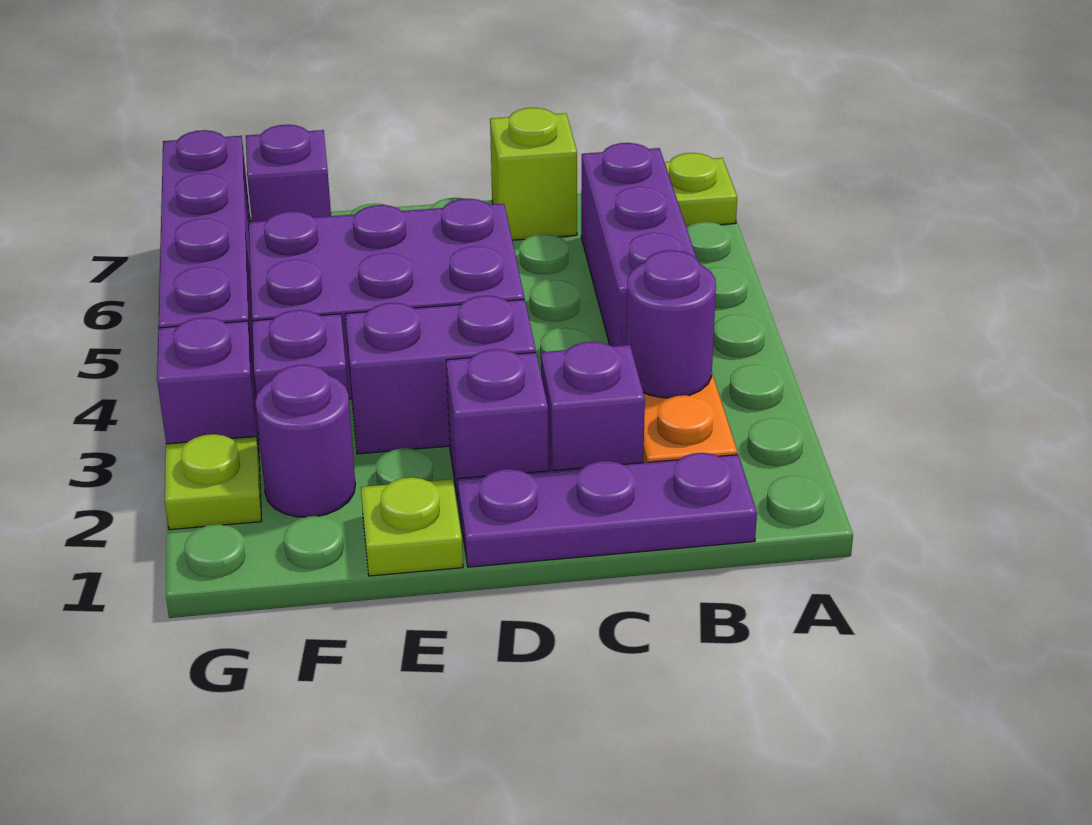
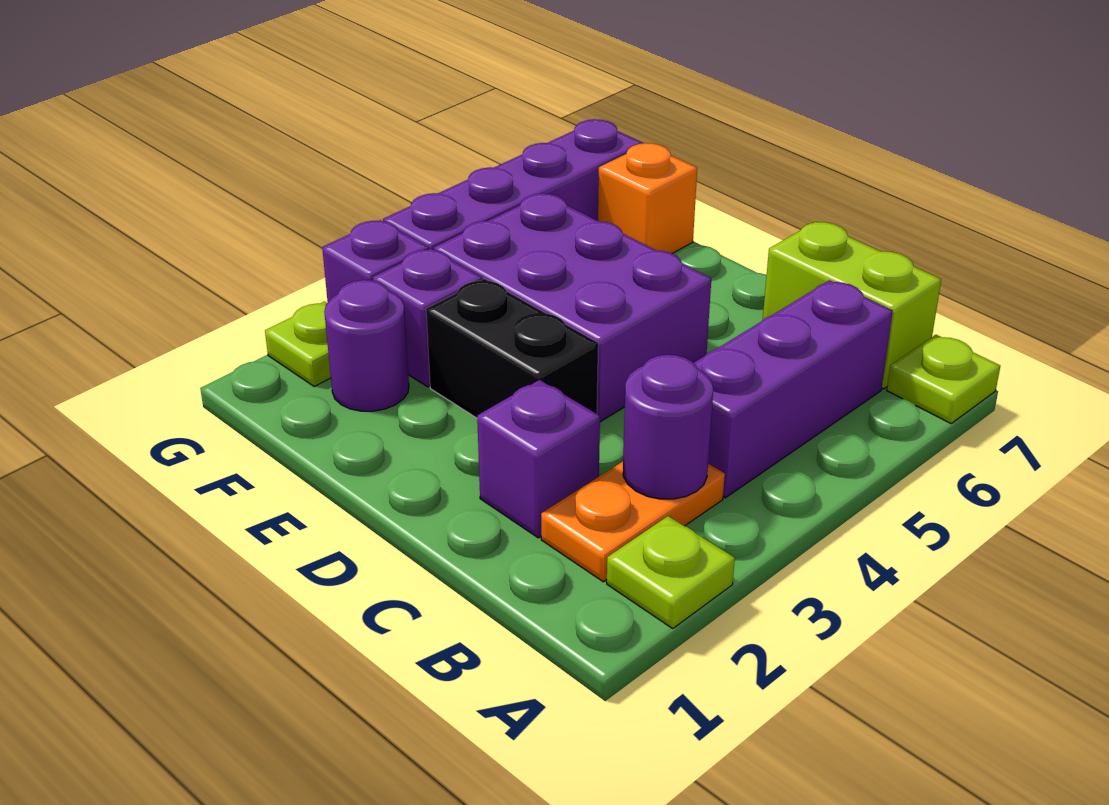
purple plate B1:D1 level 1 -> none
lime brick C7 level 1 -> lime brick B7:C7 level 1
purple brick D2 level 1 -> none
purple brick D3:E3 level 1 -> black brick D3:E3 level 1
lime plate E1 level 1 -> lime plate A2 level 1
purple brick F7 level 1 -> orange brick F7 level 1

